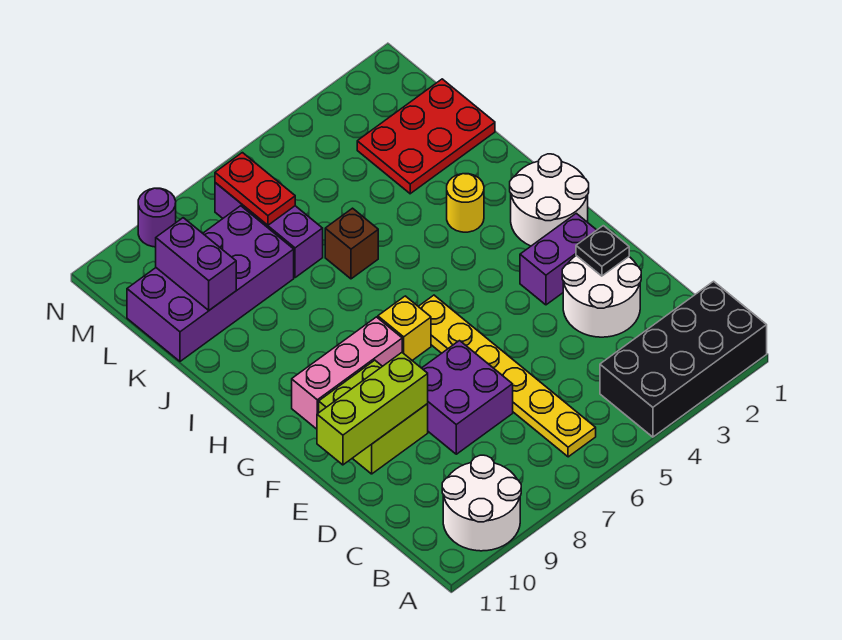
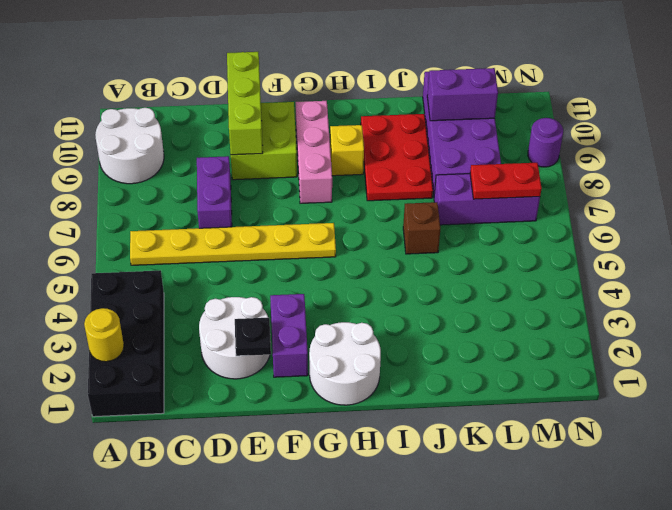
purple brick D7:E8 level 1 -> purple brick D7:D8 level 1
yellow brick G7 level 1 -> yellow brick H9 level 1
yellow round brick I3 level 1 -> yellow round brick A2 level 2
red plate K1:L3 level 1 -> red plate I8:J10 level 1

